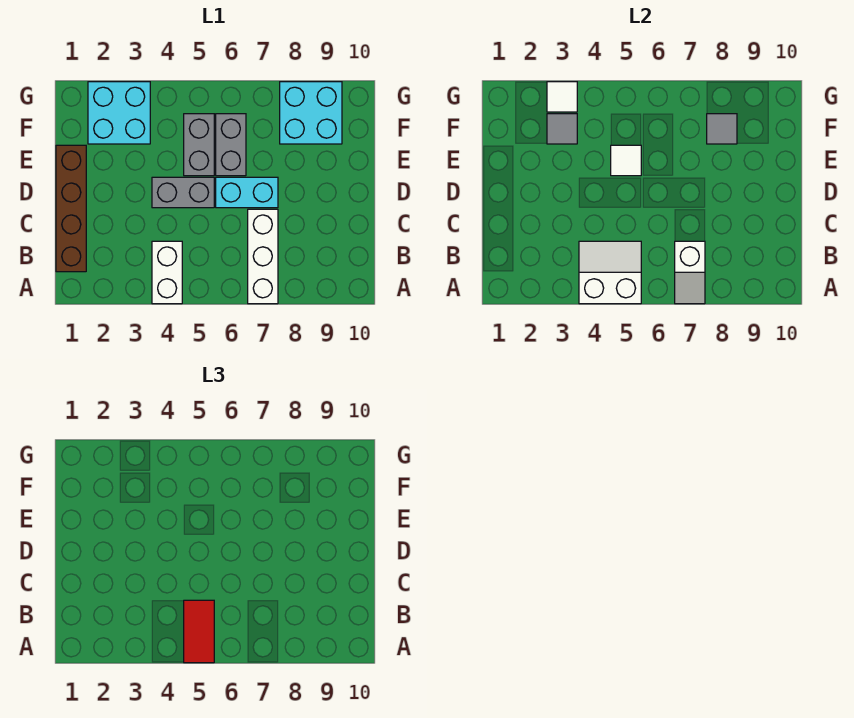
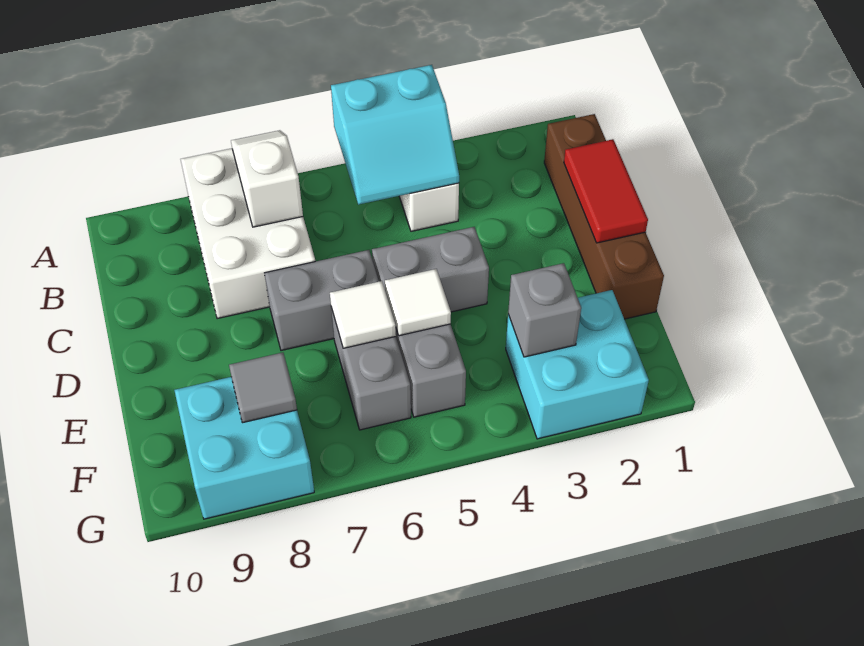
white slope A4:B5 level 2 top A -> cyan slope A4:B5 level 2 top A
red tile A5:B5 level 3 -> red tile C1:D1 level 2
white brick A7:C7 level 1 -> white brick A7:C8 level 1
cyan brick D6:D7 level 1 -> grey brick D6:D7 level 1
grey tile F3 level 2 -> grey brick F3 level 2
white tile G3 level 2 -> white tile E6 level 2

